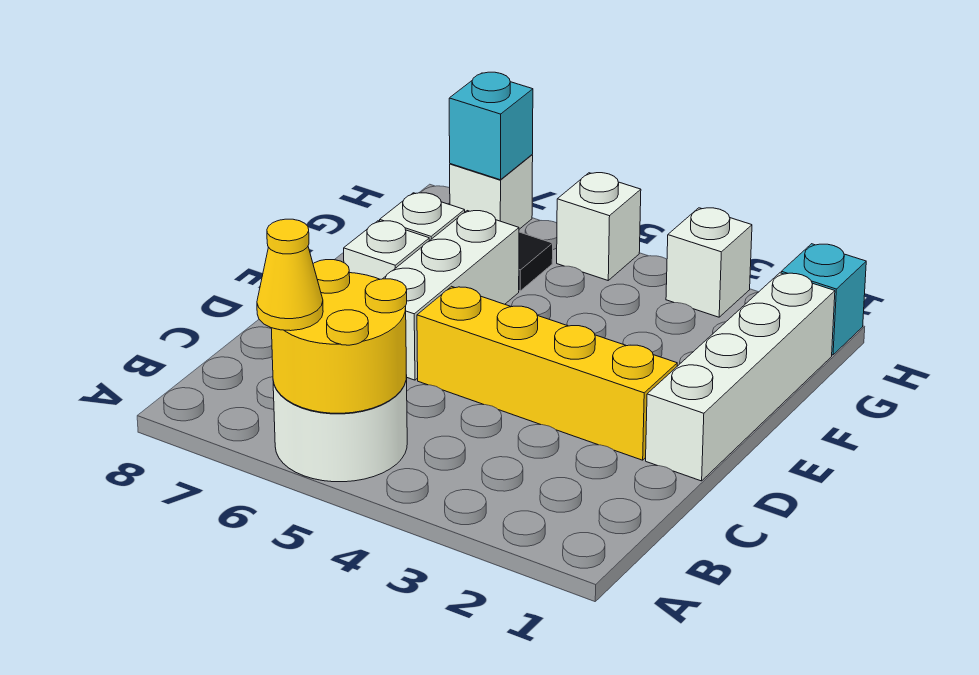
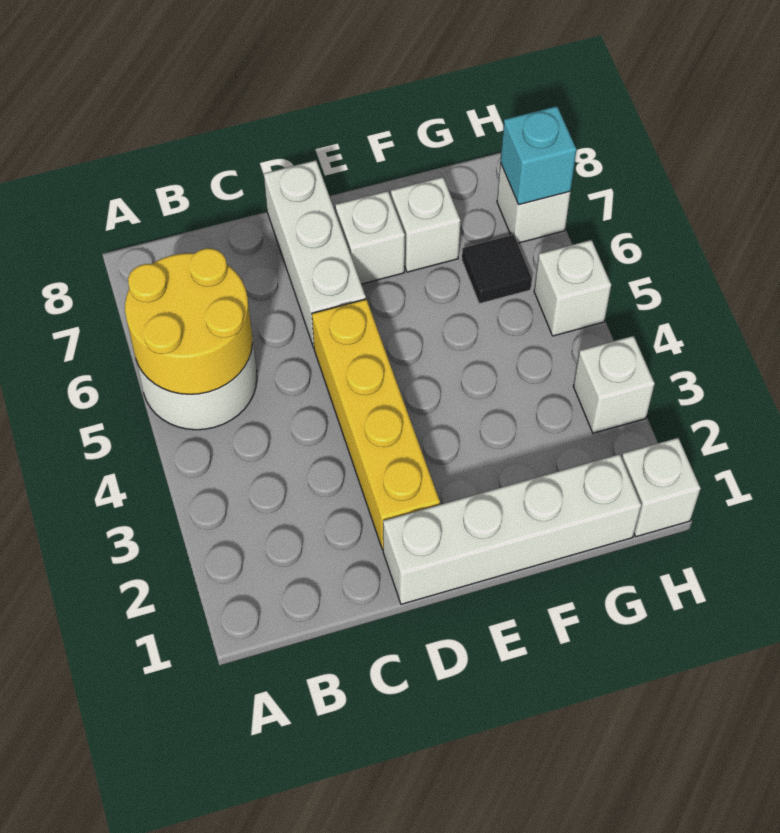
yellow cone A6 level 3 -> none
white brick D6:F6 level 1 -> white brick D6:D8 level 1
cyan brick H1 level 1 -> white brick H1 level 1

